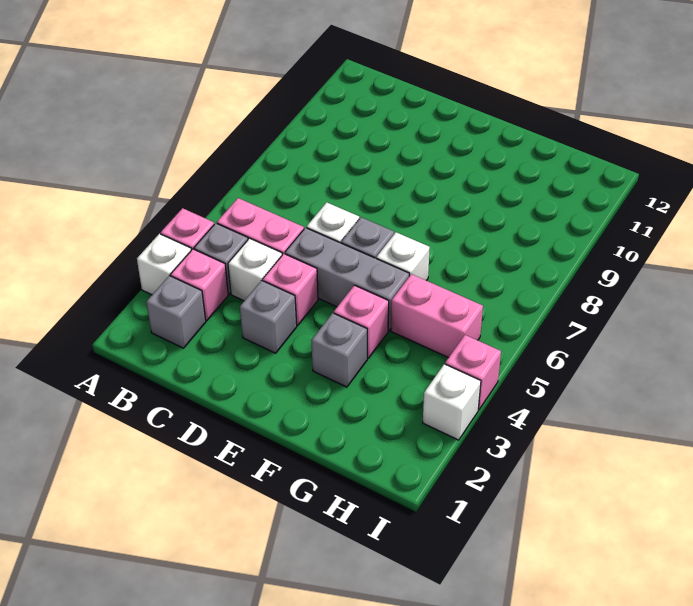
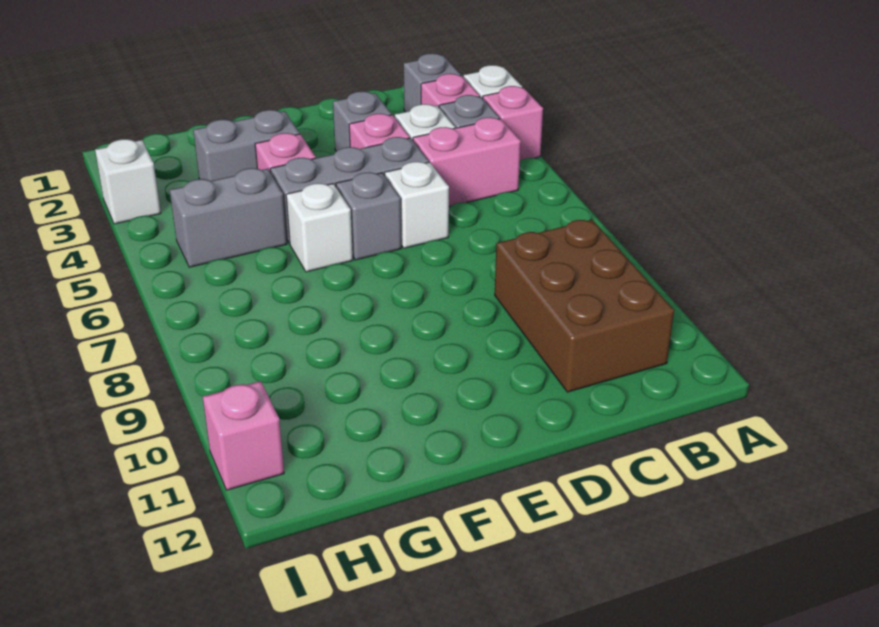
none -> brown brick B9:C11 level 1
grey brick F3 level 1 -> grey brick F3:G3 level 1
pink brick G5:H5 level 1 -> grey brick G5:H5 level 1
pink brick I4 level 1 -> pink brick I11 level 1

